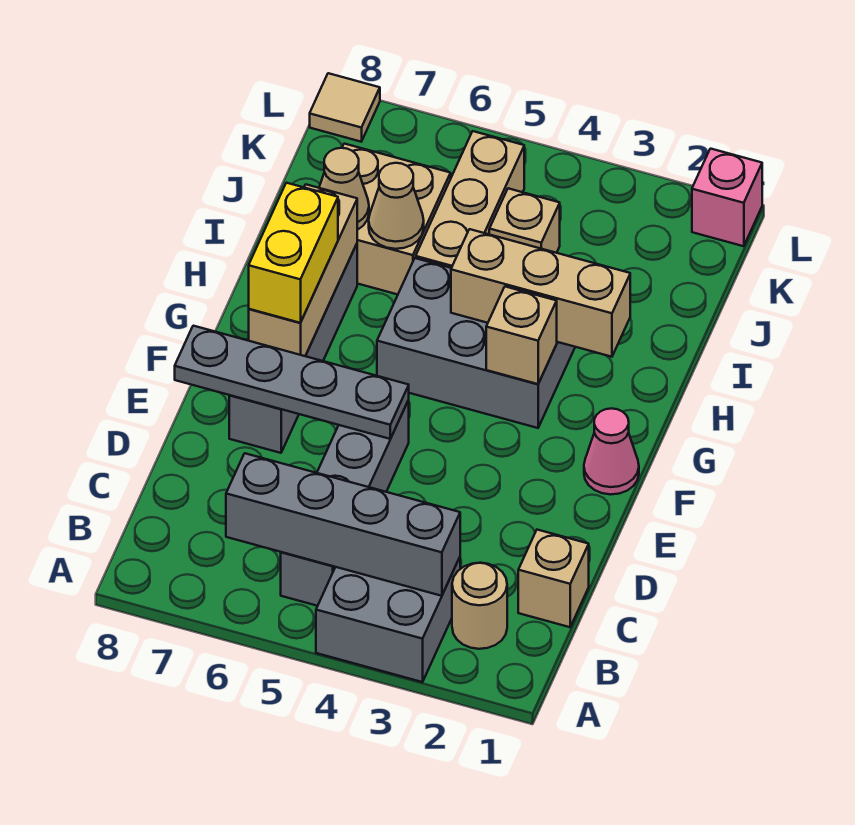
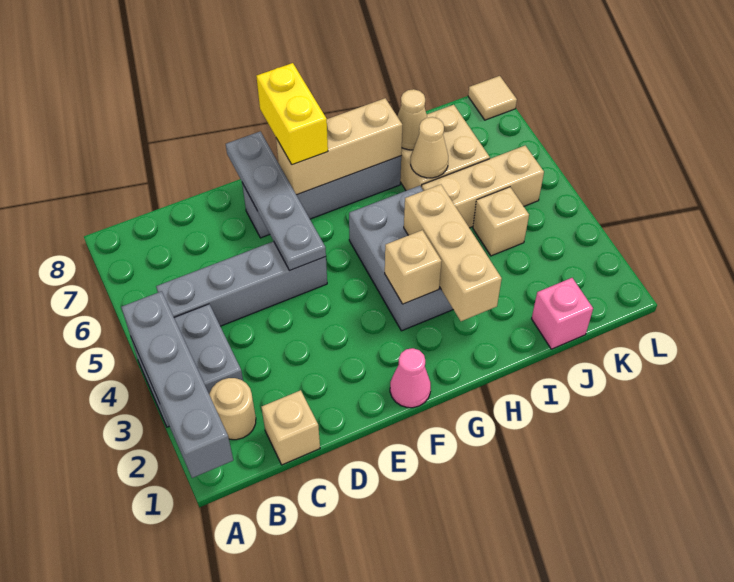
grey brick B3:B6 level 2 -> grey brick A1:A4 level 2
yellow brick F7:G7 level 3 -> yellow brick F7:F8 level 3
pink brick L1 level 1 -> pink brick J1 level 1

